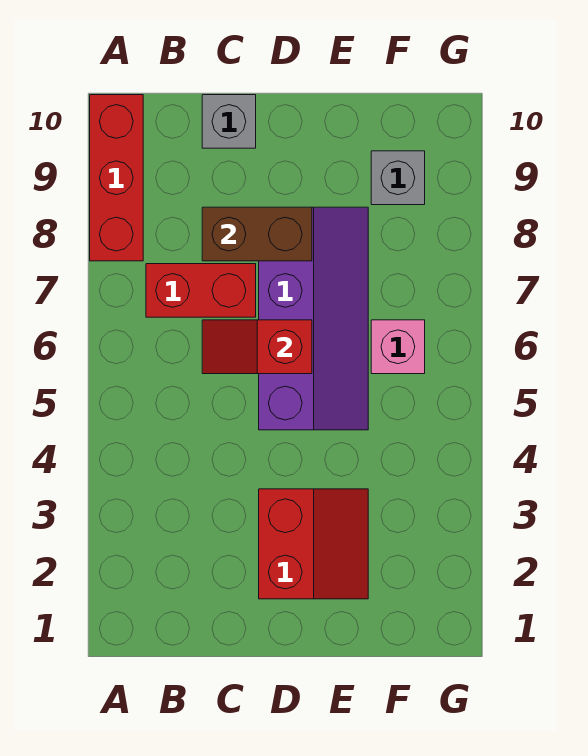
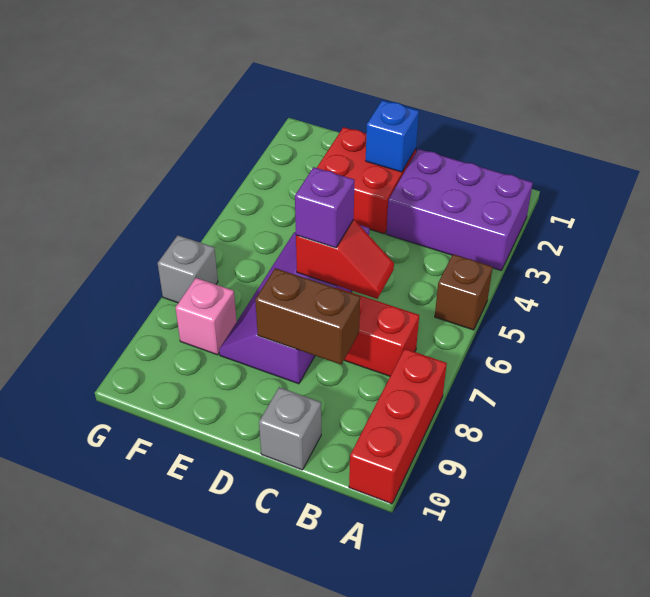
none -> purple brick A2:C3 level 1
none -> brown brick A5 level 1
red slope D2:E3 level 1 top D -> red brick D2:E3 level 1
none -> blue brick D2 level 2
none -> purple brick D6 level 3
pink brick F6 level 1 -> pink brick F8 level 1
grey brick F9 level 1 -> grey brick G7 level 1

